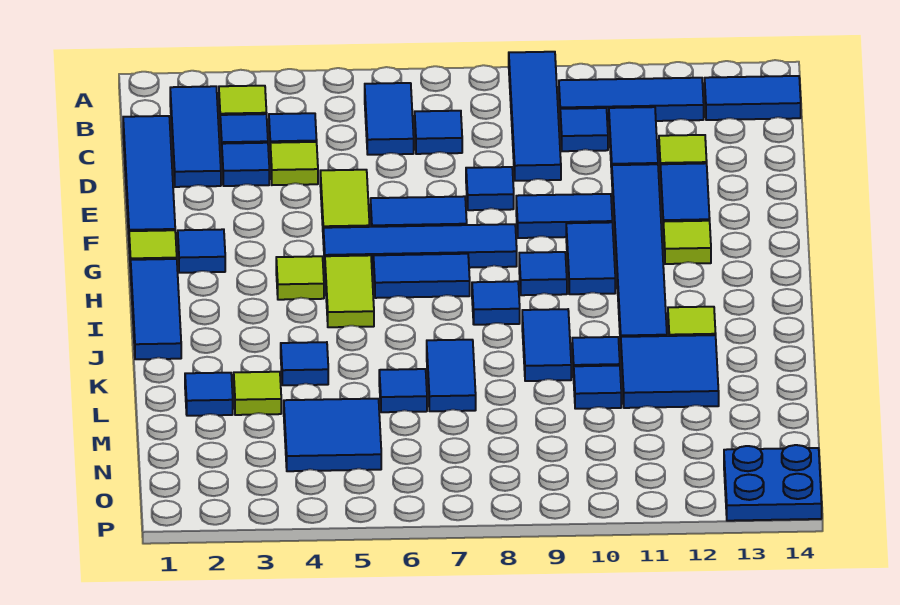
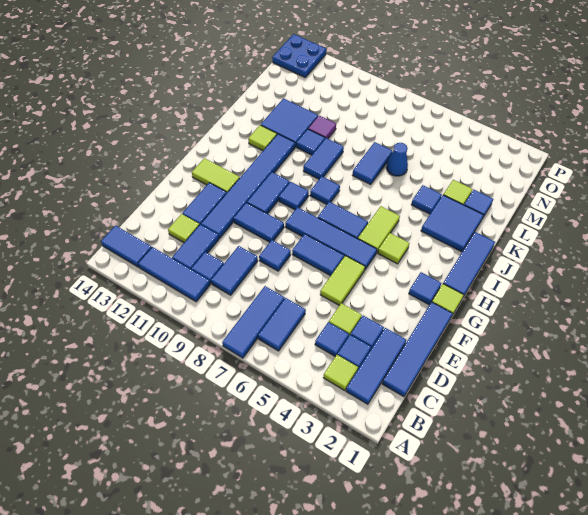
blue tile A9:D9 level 1 -> blue tile C9:D9 level 1
blue tile C7 level 1 -> blue tile A7:C7 level 1
lime tile G12 level 1 -> lime tile G12:G13 level 1
blue tile L6 level 1 -> blue cone L6 level 1
blue tile L10 level 1 -> purple tile L10 level 1
blue tile M4:N5 level 1 -> blue tile J2:K3 level 1

